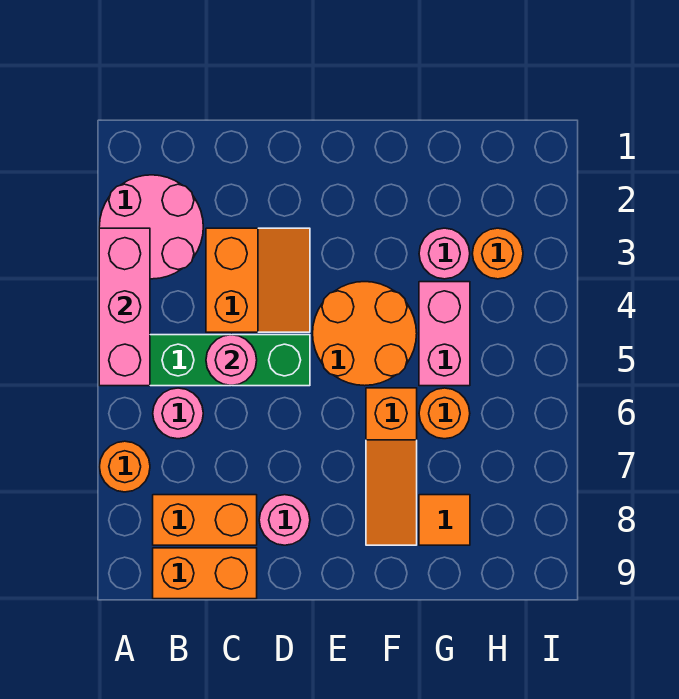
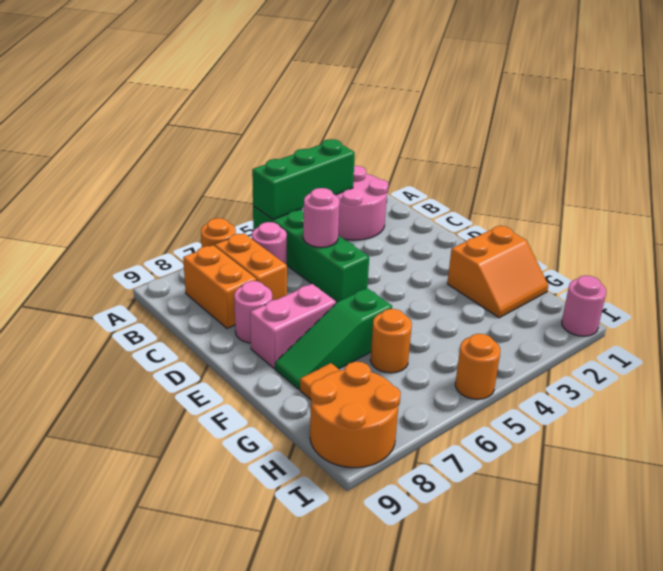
pink brick A3:A5 level 2 -> green brick A3:A5 level 2
orange brick B9:C9 level 1 -> orange brick B7:C7 level 1
orange slope C3:D4 level 1 top C -> orange slope F1:G2 level 1 top F
orange round brick E4:F5 level 1 -> orange round brick H8:I9 level 1
orange slope F6:F8 level 1 top 6 -> green slope F6:F8 level 1 top 6
pink round brick G3 level 1 -> pink round brick I1 level 1
pink brick G4:G5 level 1 -> pink brick E7:E8 level 1
orange round brick H3 level 1 -> orange round brick I5 level 1

